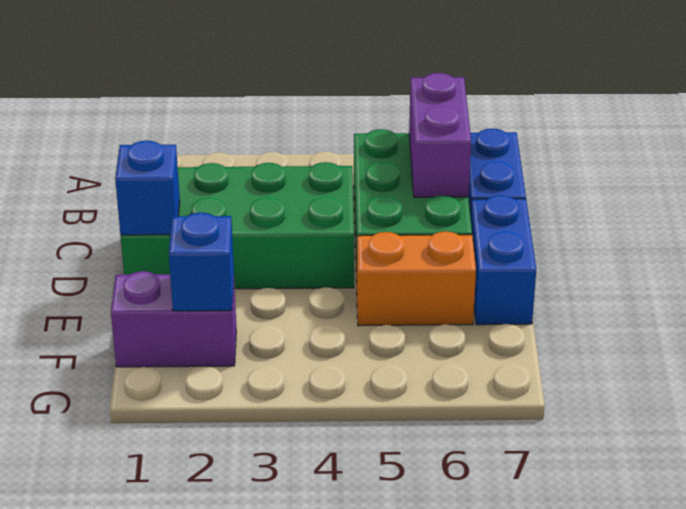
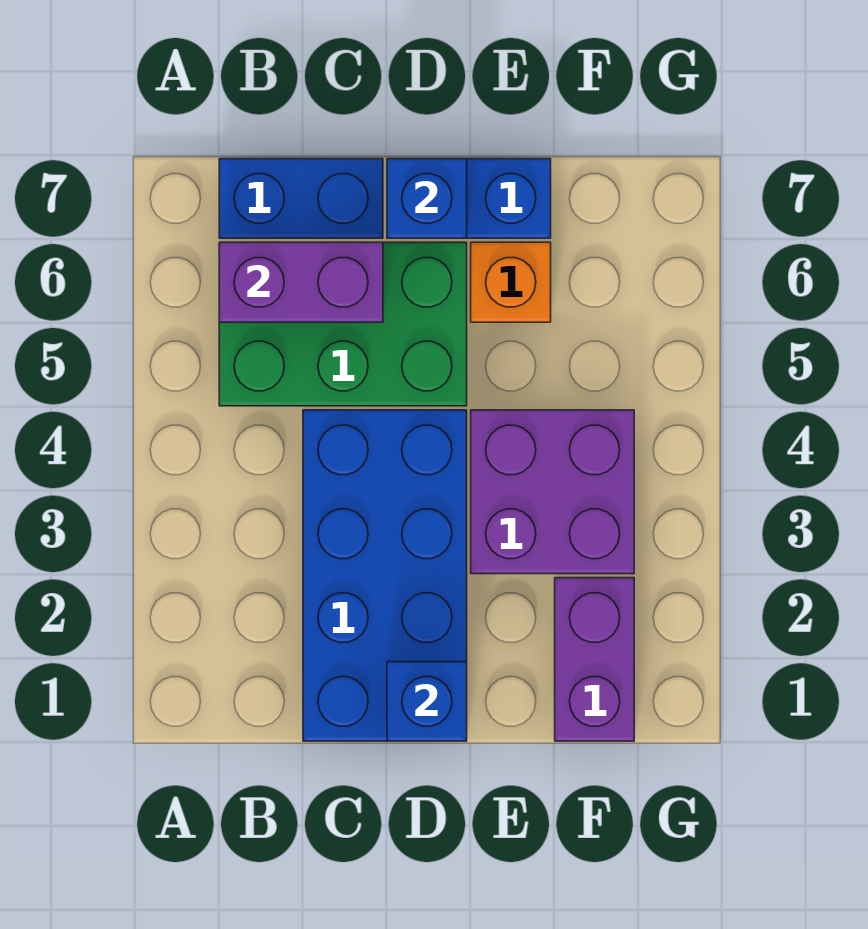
green brick C1:D4 level 1 -> blue brick C1:D4 level 1
none -> purple brick E3:F4 level 1
orange brick E5:E6 level 1 -> orange brick E6 level 1
blue brick F2 level 2 -> blue brick D7 level 2

